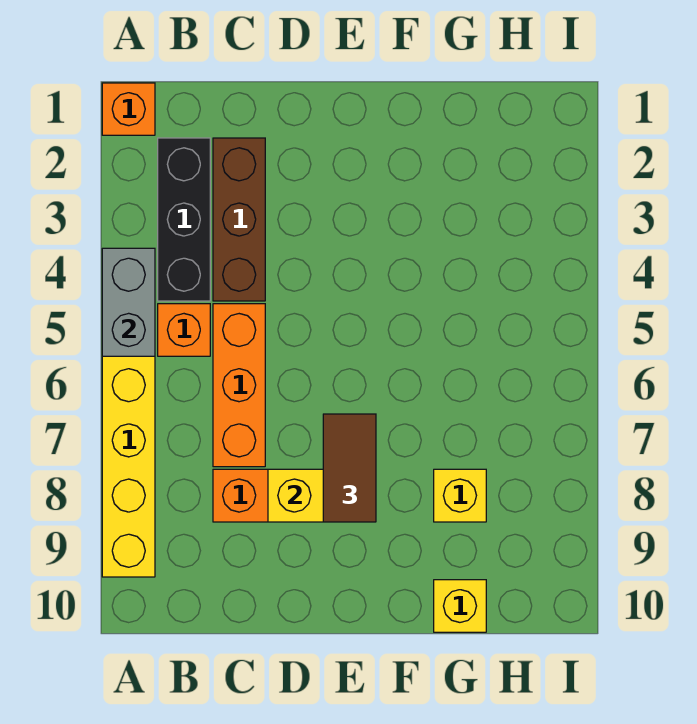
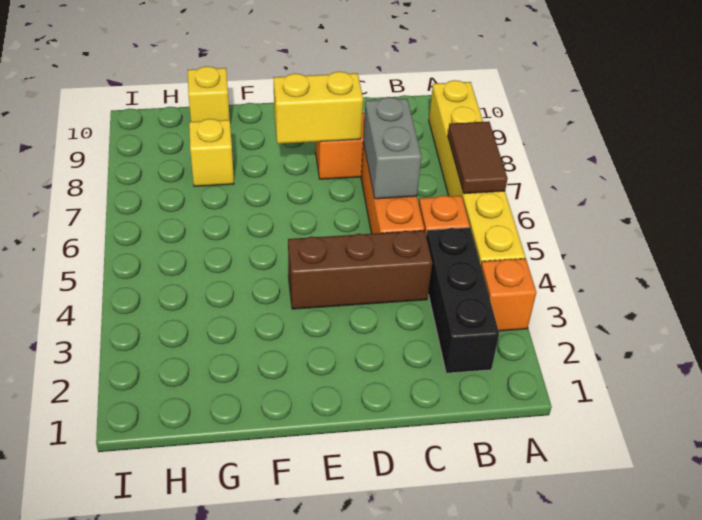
orange brick A1 level 1 -> orange brick A3 level 1
grey brick A4:A5 level 2 -> grey brick C6:C7 level 2
brown brick C2:C4 level 1 -> brown brick C4:E4 level 1
brown tile E7:E8 level 3 -> brown tile A6:A7 level 2

